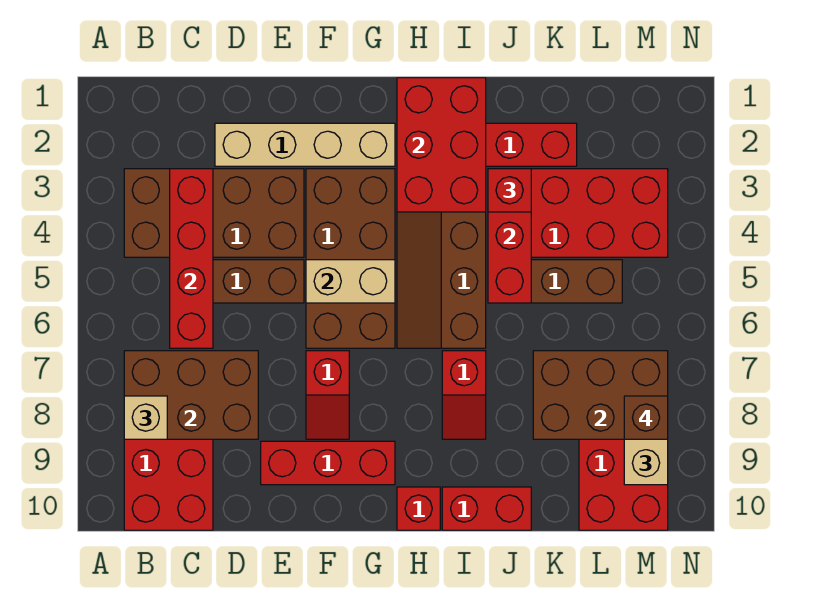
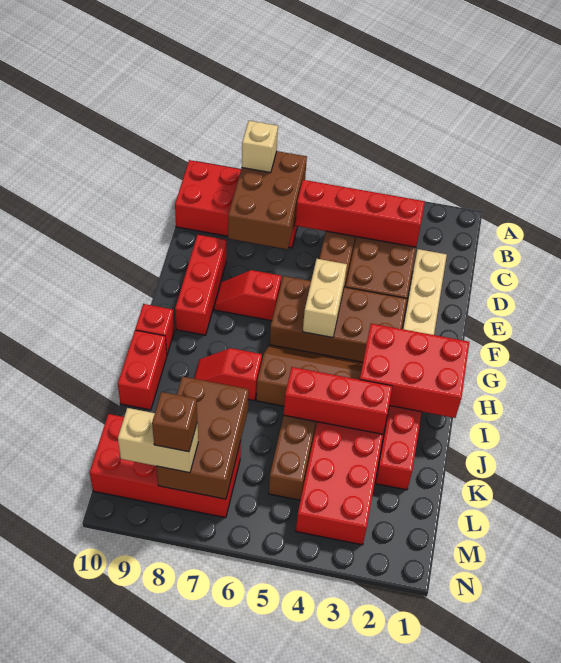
red brick J3 level 3 -> none

